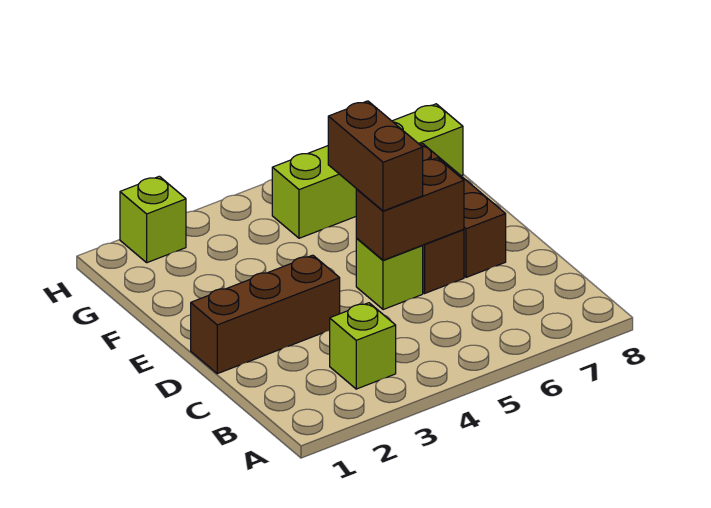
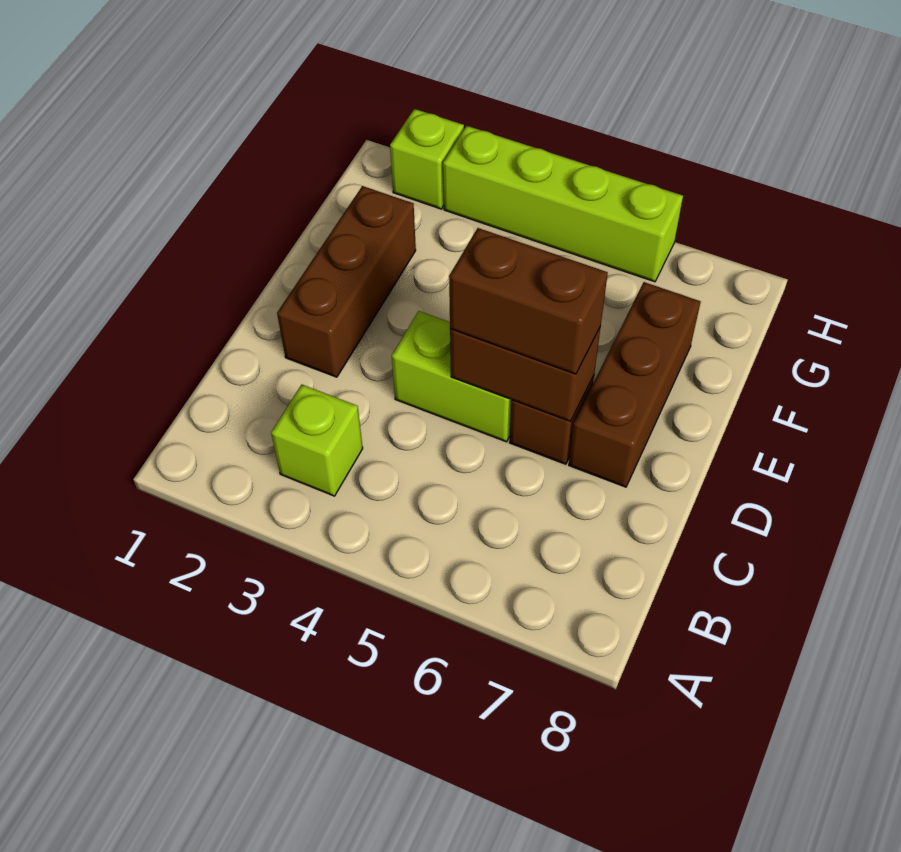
brown brick D1:D3 level 1 -> brown brick D2:F2 level 1
lime brick D5 level 1 -> lime brick D4:D5 level 1
brown brick D5:E5 level 3 -> brown brick D5:D6 level 3
lime brick G5:G8 level 1 -> lime brick H3:H6 level 1

